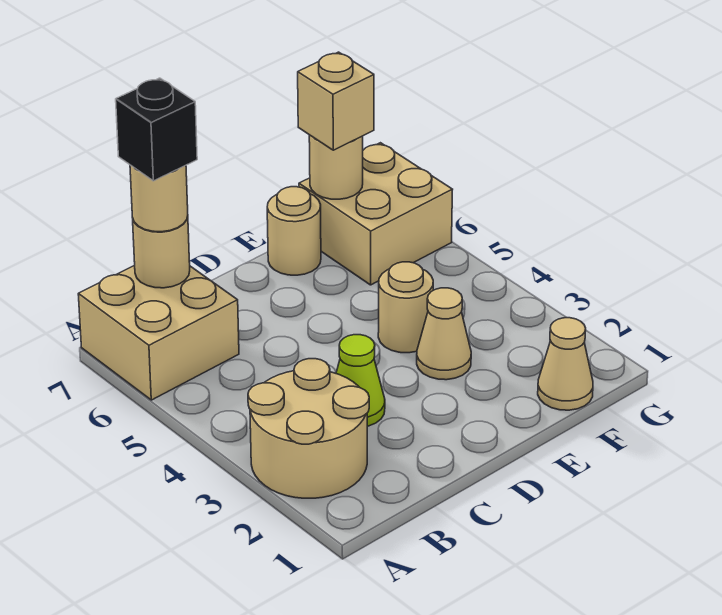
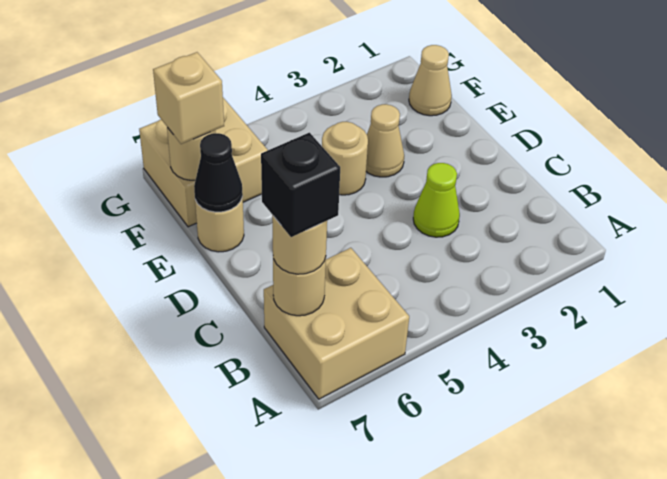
tan round brick A2:B3 level 1 -> none
none -> black cone E7 level 2

